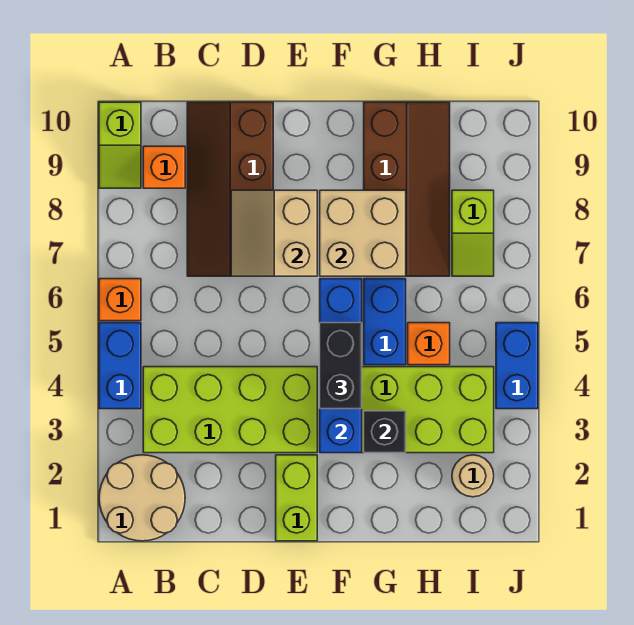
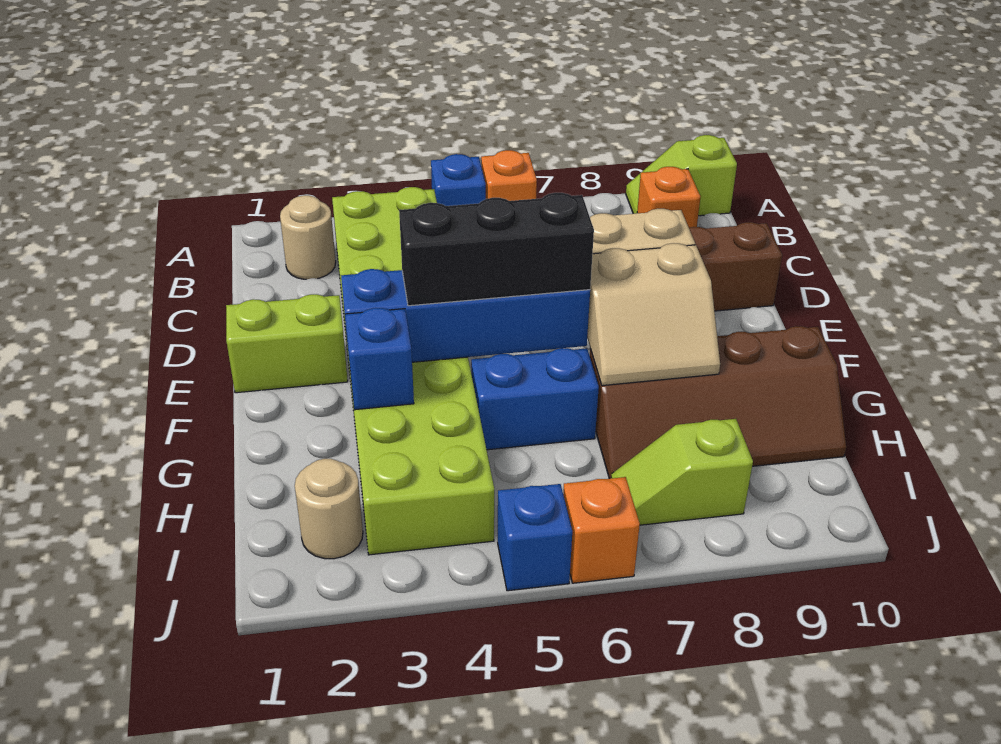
tan round brick A1:B2 level 1 -> tan round brick B2 level 1
blue brick A4:A5 level 1 -> blue brick A5 level 1
black brick F4:F5 level 3 -> black brick F4:F6 level 3
tan brick F7:G8 level 2 -> tan slope F7:G8 level 2 top F
black brick G3 level 2 -> blue brick G3 level 2
orange brick H5 level 1 -> orange brick J6 level 1
blue brick J4:J5 level 1 -> blue brick J5 level 1

